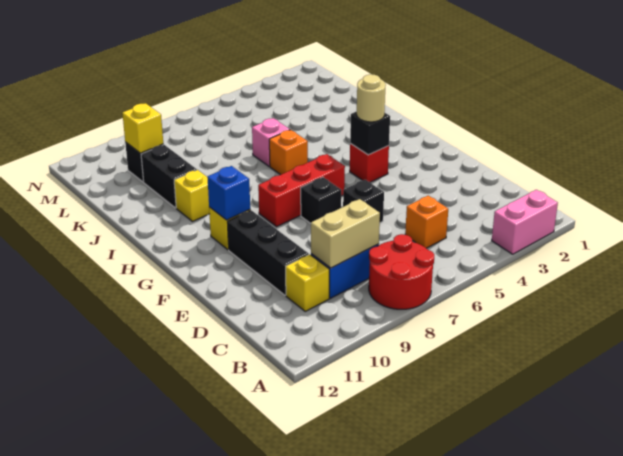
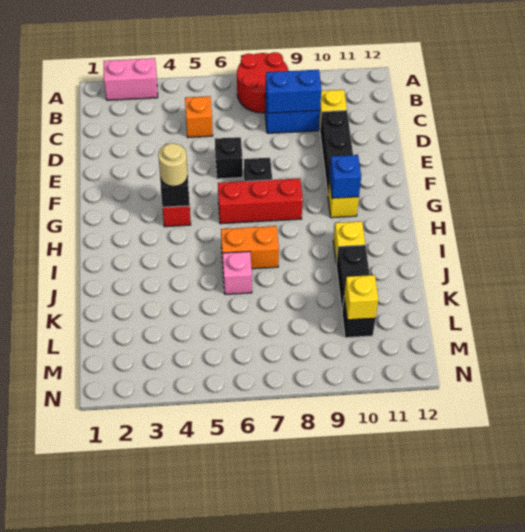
tan brick C8:C9 level 2 -> blue brick C8:C9 level 2
orange brick I6 level 1 -> orange brick I6:I7 level 1

